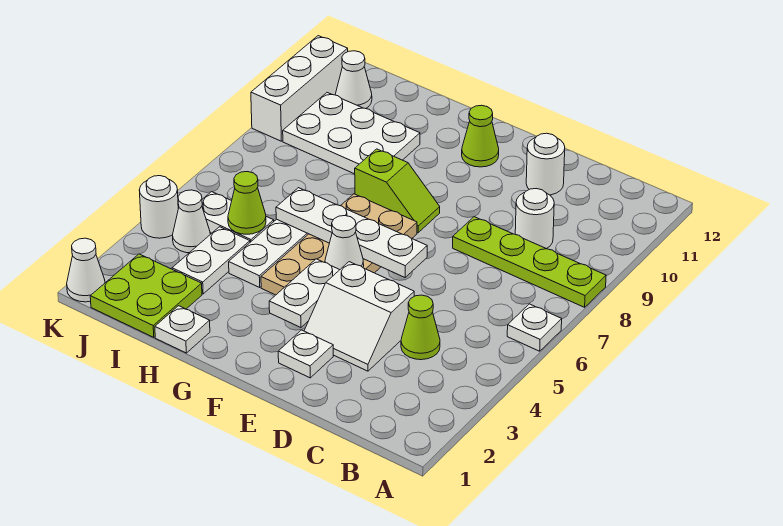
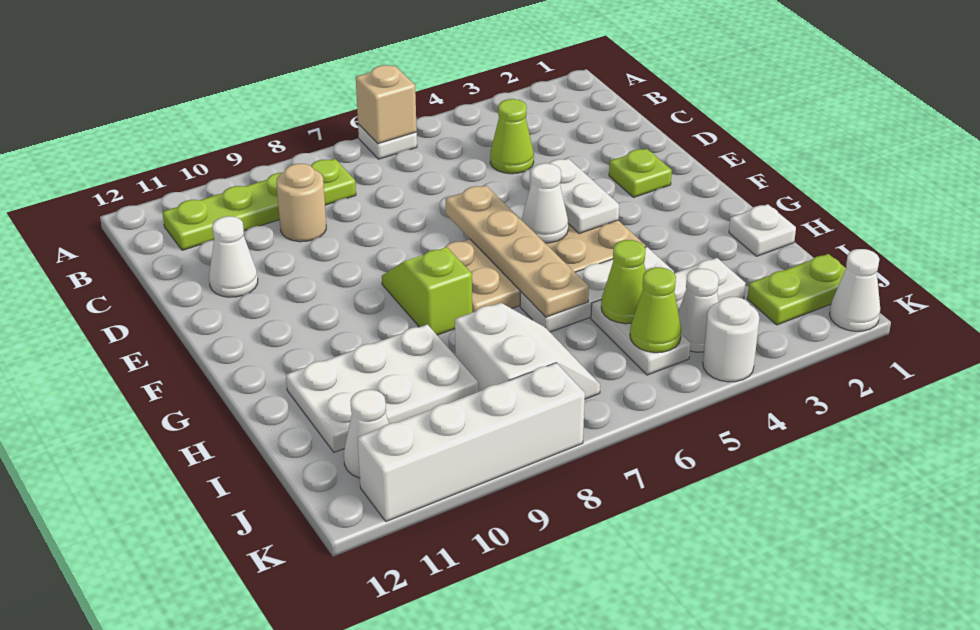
none -> tan brick A6 level 2
lime plate A8:D8 level 1 -> lime plate B8:B11 level 1
white round brick C9 level 1 -> tan round brick C9 level 1
white slope D3:E4 level 1 top 4 -> white slope I7:J8 level 1 top 8
white round brick D11 level 1 -> white cone D11 level 1
white plate E2 level 1 -> lime plate E2 level 1
white plate E6:H6 level 2 -> tan plate E6:H6 level 2
white plate F3:F4 level 2 -> white plate E4:F4 level 2
lime cone F11 level 1 -> lime cone J5 level 2
white plate H9:J10 level 1 -> white plate H9:I11 level 1
lime plate I1:J2 level 1 -> lime plate J1:J2 level 1
white brick K9:K11 level 1 -> white brick K8:K11 level 1

